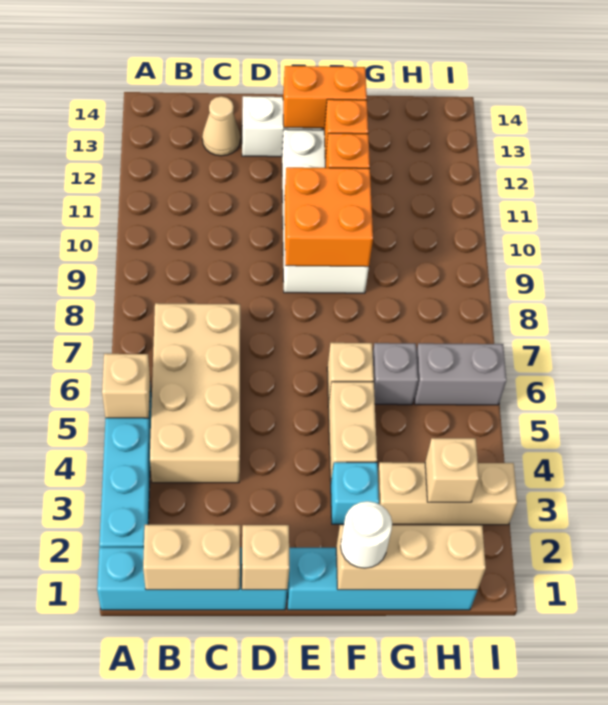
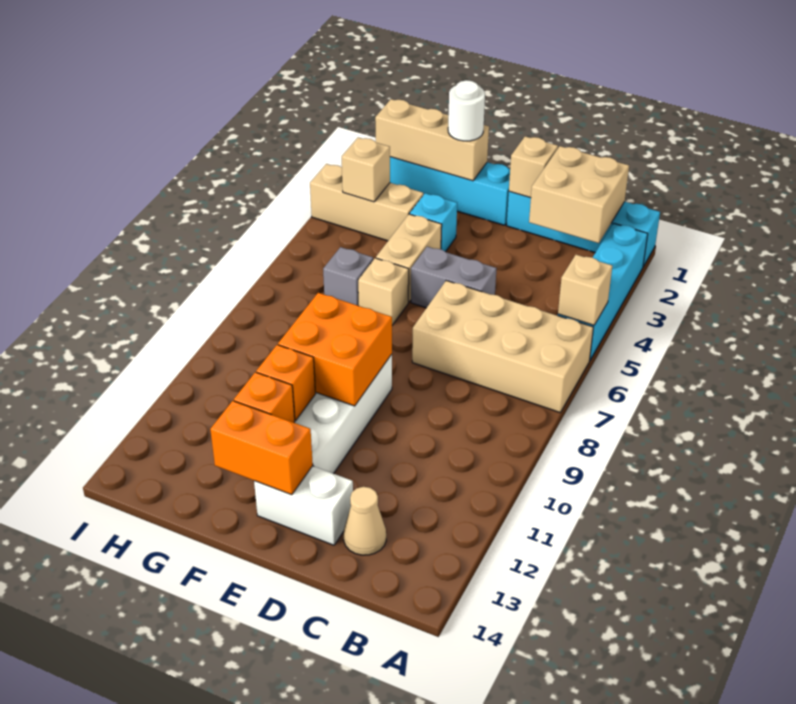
tan brick B1:C1 level 2 -> tan brick B1:C2 level 2
tan brick B4:C7 level 1 -> tan brick A6:D7 level 1
grey brick H6:I6 level 1 -> grey brick D5:E5 level 1

